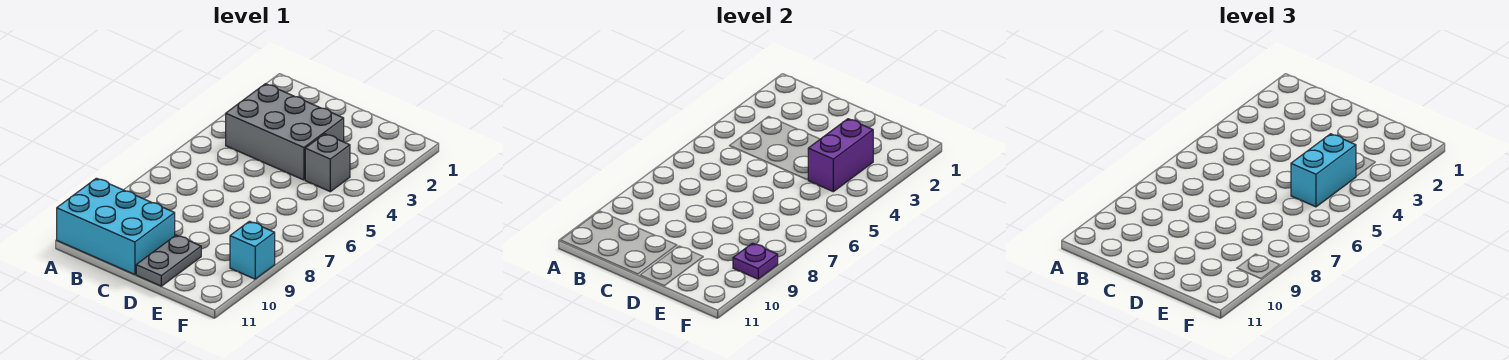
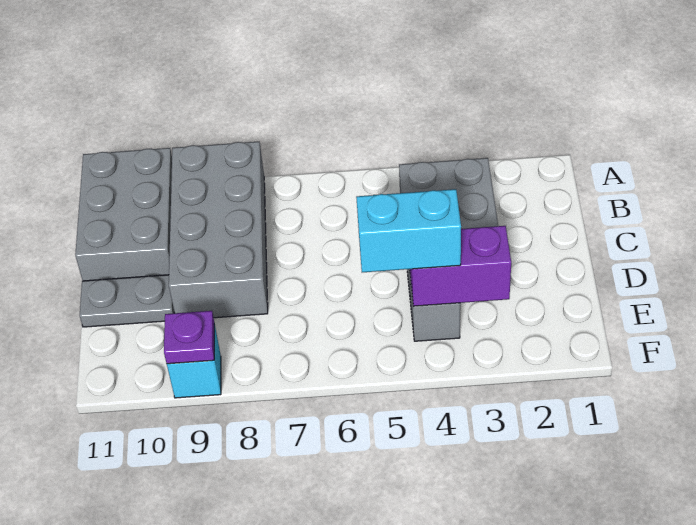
none -> grey brick A8:D9 level 1
cyan brick A10:C11 level 1 -> grey brick A10:C11 level 1

